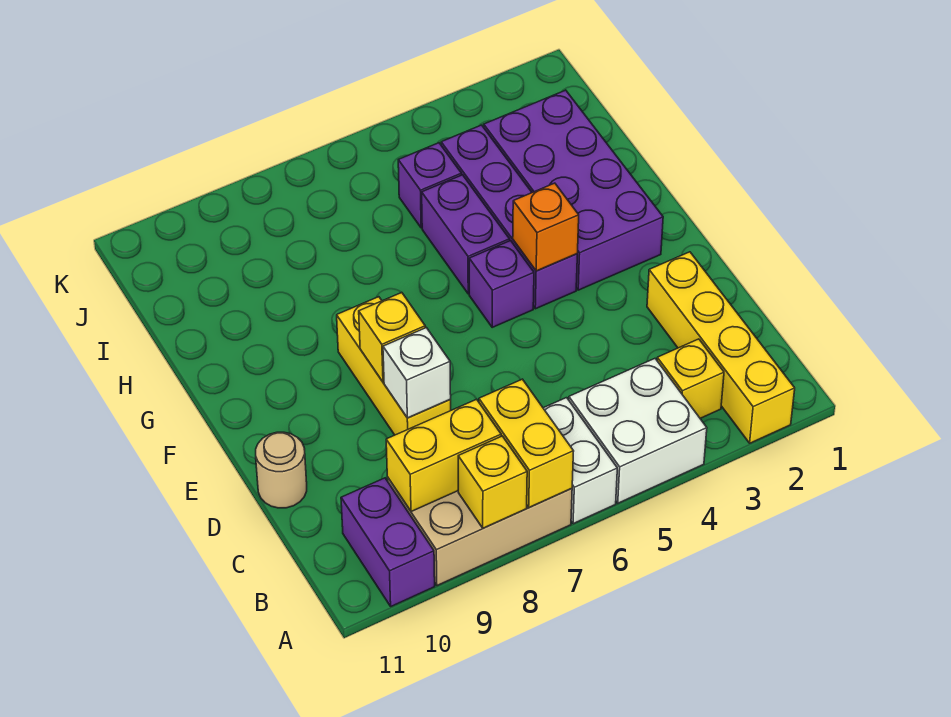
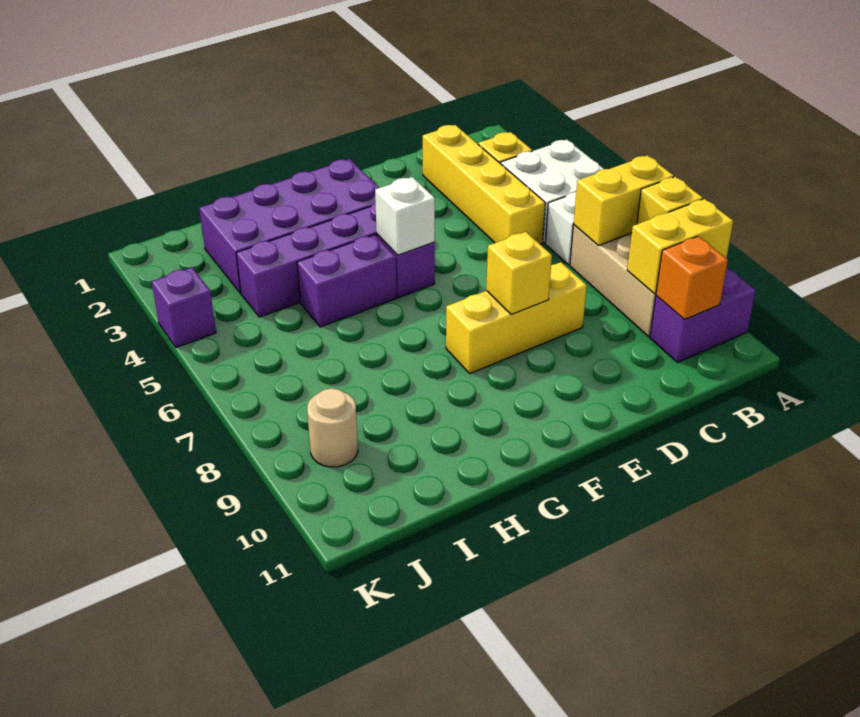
yellow brick A2:D2 level 1 -> yellow brick C2:C5 level 1
yellow brick B8:B9 level 2 -> yellow brick A9:B9 level 2
white brick D8 level 2 -> white brick F5 level 2
tan round brick D11 level 1 -> tan round brick J9 level 1
orange brick F4 level 2 -> orange brick B10 level 2
purple brick I5 level 1 -> purple brick K4 level 1

